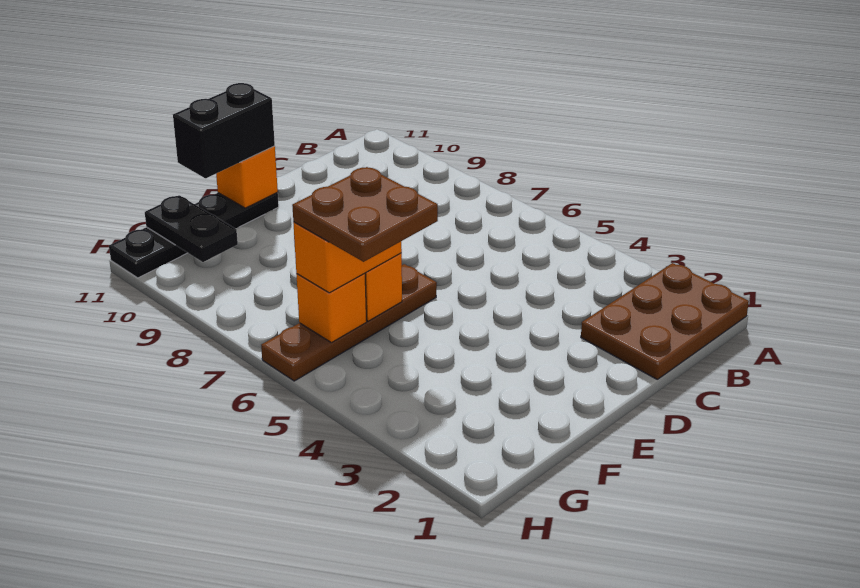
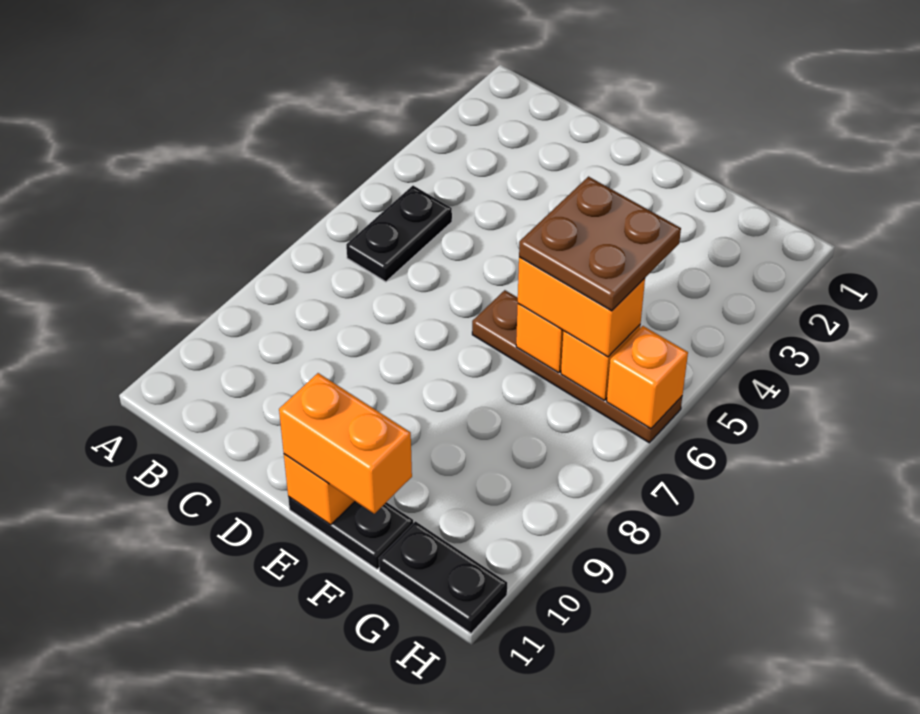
brown plate A1:C2 level 1 -> none
black brick E11:F11 level 3 -> orange brick E11:F11 level 3
black plate G10:G11 level 2 -> black plate B5:B6 level 1
none -> orange brick H6 level 2

